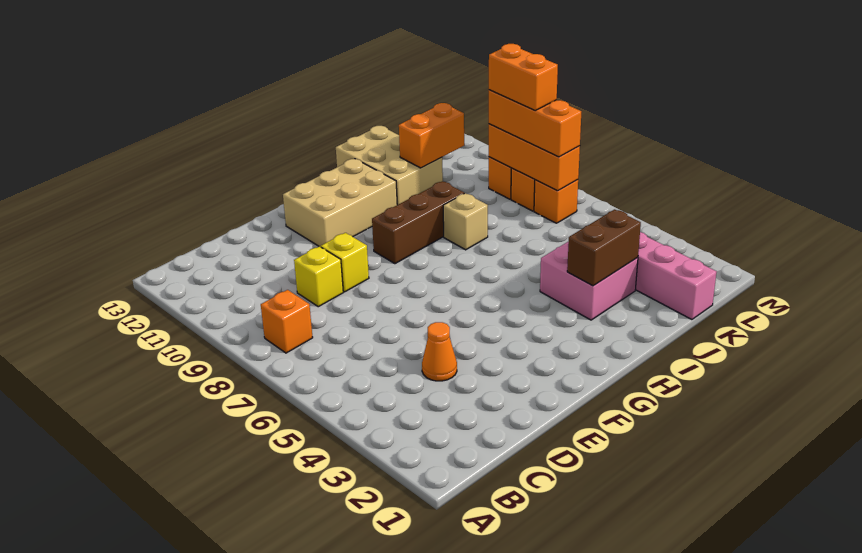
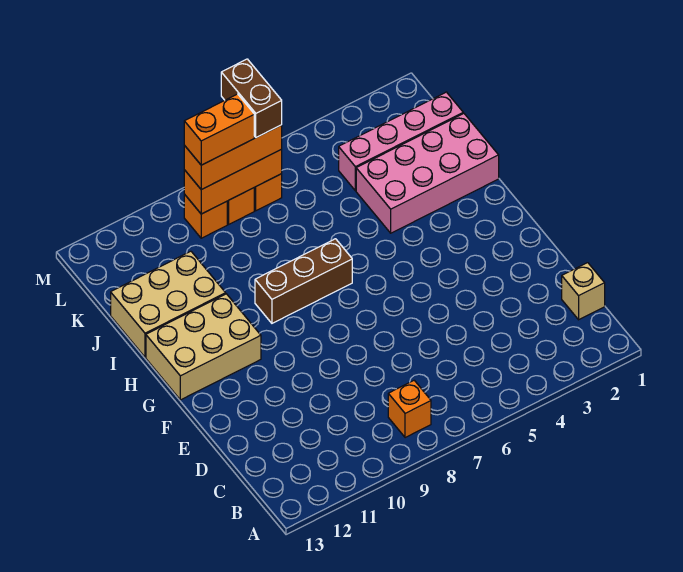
orange cone D4 level 1 -> none
yellow brick D9 level 1 -> none
yellow brick E9 level 1 -> none
tan brick F11:H12 level 1 -> tan brick G11:H13 level 1
brown brick G9:I9 level 1 -> brown brick H7:H9 level 1
pink brick I3:J4 level 1 -> pink brick I1:J4 level 1
brown brick I3:J3 level 2 -> brown brick L7:M7 level 4
tan brick I8 level 1 -> tan brick C1 level 1
orange brick J11:K11 level 2 -> none

